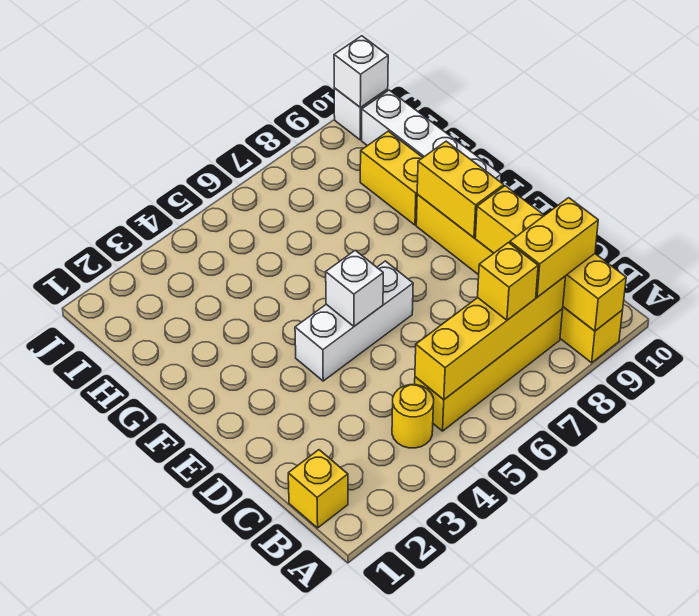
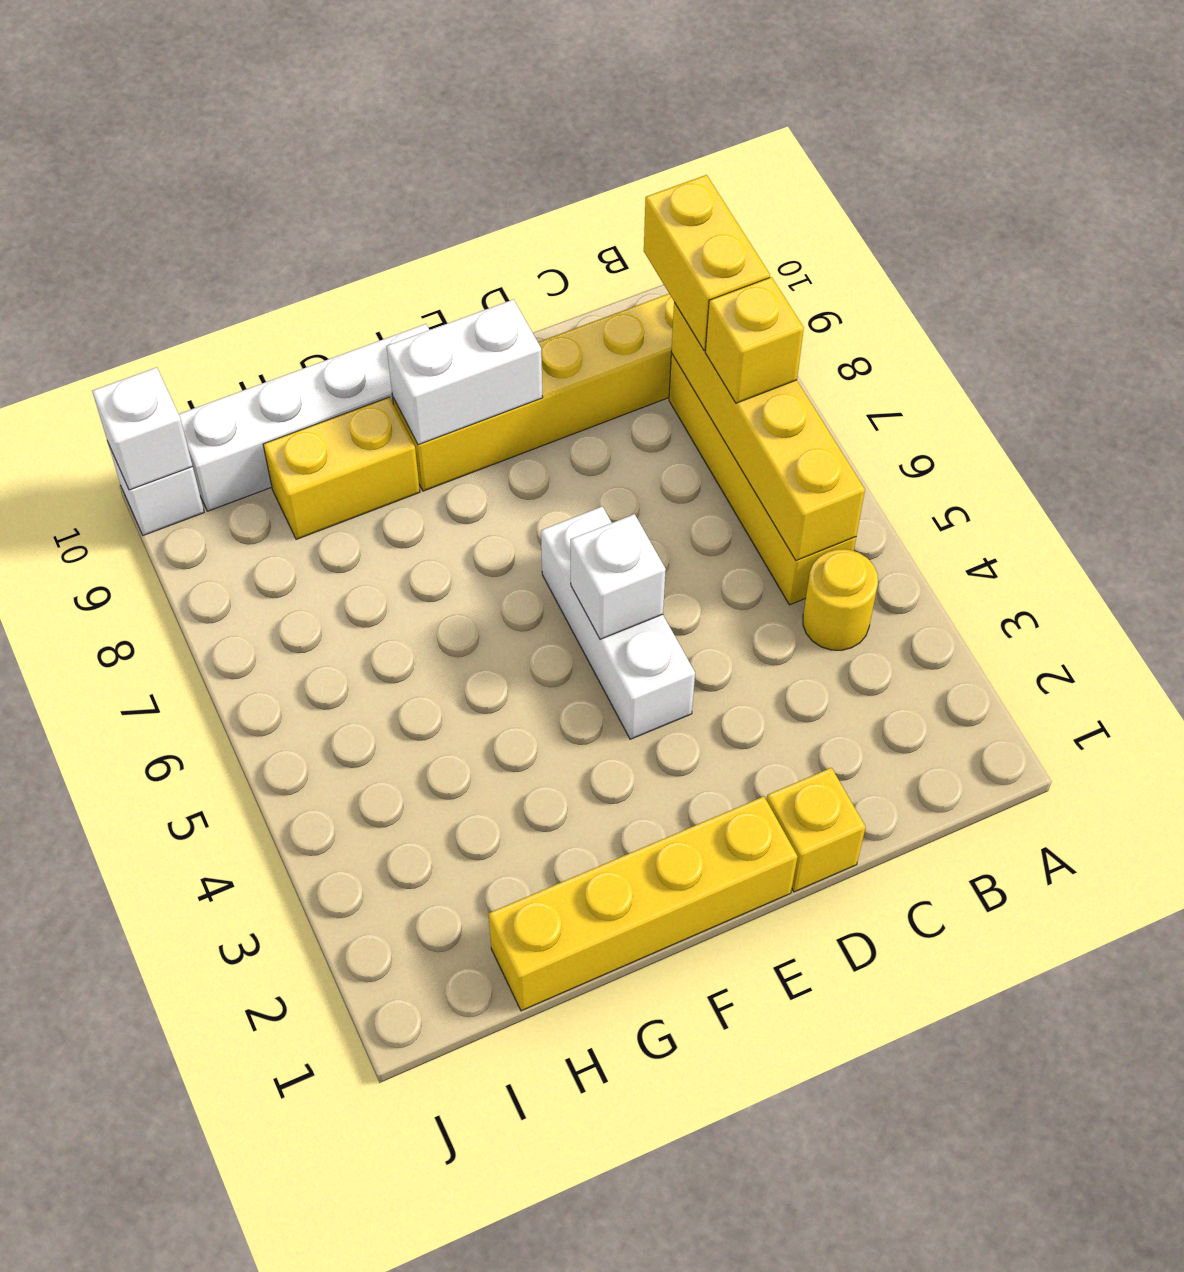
yellow brick A9:D9 level 2 -> yellow brick E1:H1 level 1
yellow brick B1 level 1 -> yellow brick D1 level 1
yellow brick E9:F9 level 2 -> white brick E9:F9 level 2

